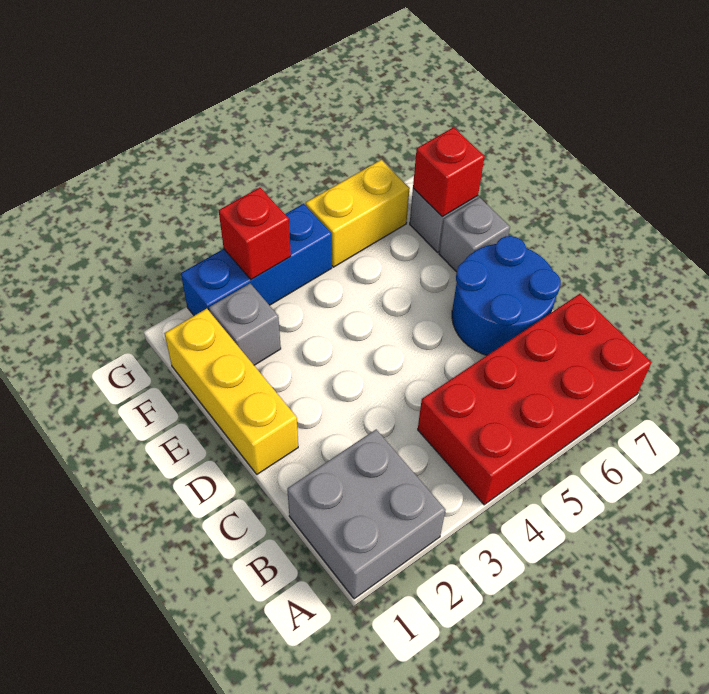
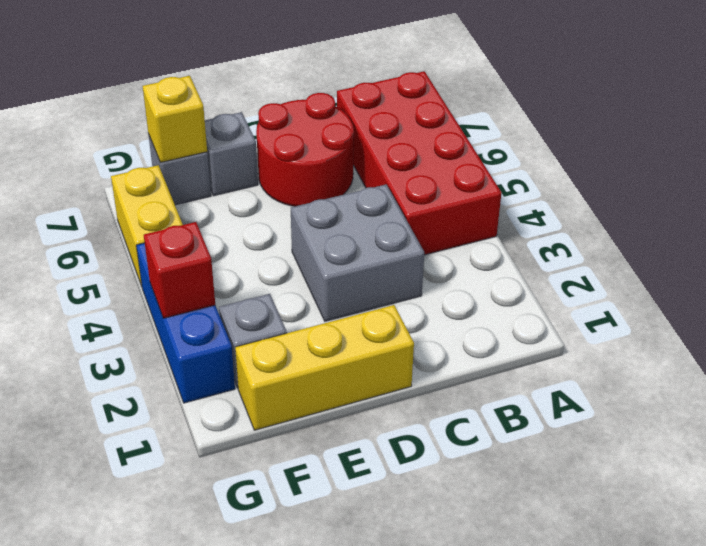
grey brick A1:B2 level 1 -> grey brick C3:D4 level 1
blue round brick C6:D7 level 1 -> red round brick C6:D7 level 1
red brick F7 level 2 -> yellow brick F7 level 2

